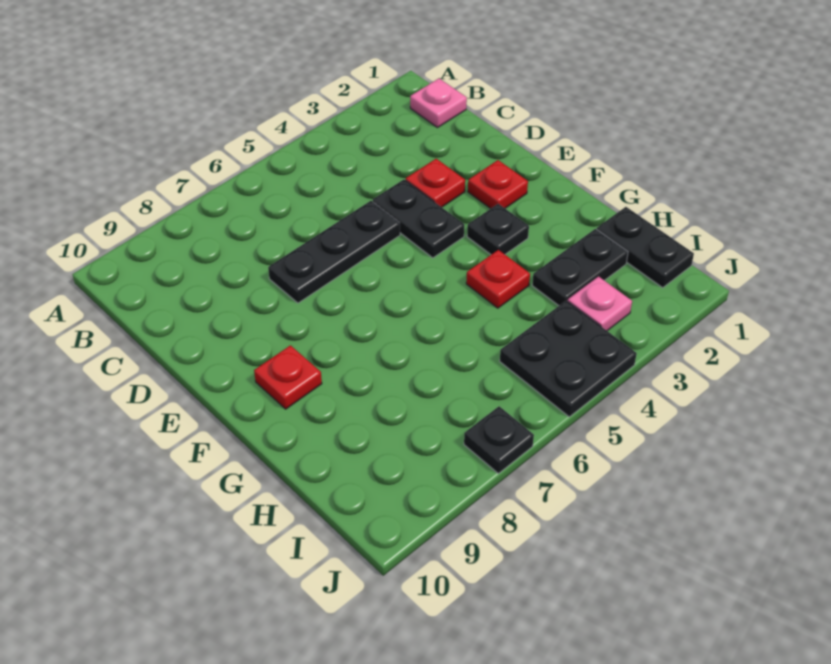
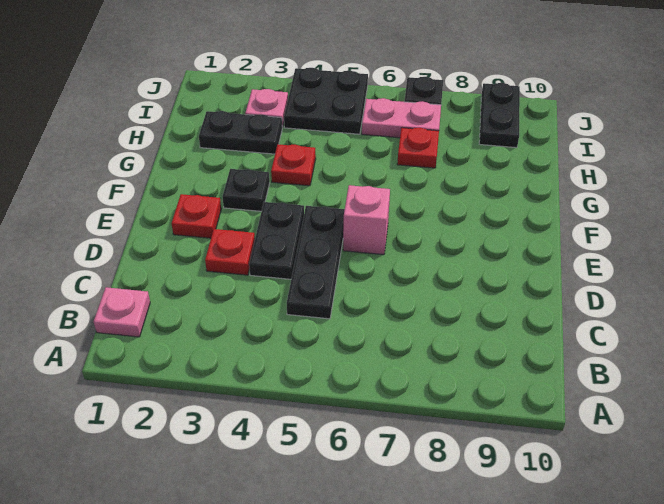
black plate D5:D7 level 1 -> black plate C5:E5 level 1
none -> pink brick E6 level 1
red plate F9 level 1 -> red plate H7 level 1
black plate H1:I1 level 1 -> black plate I9:J9 level 1
none -> pink plate I6:I7 level 1

